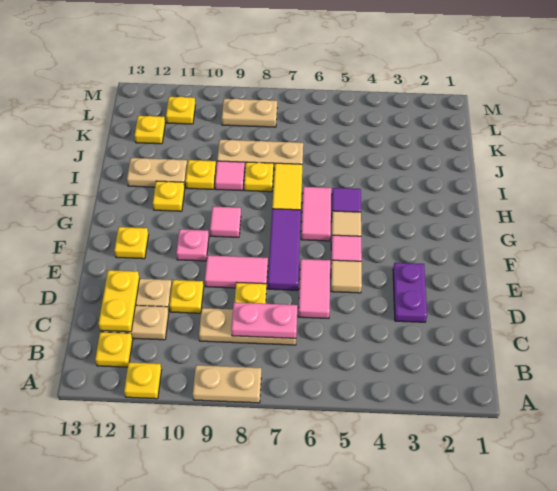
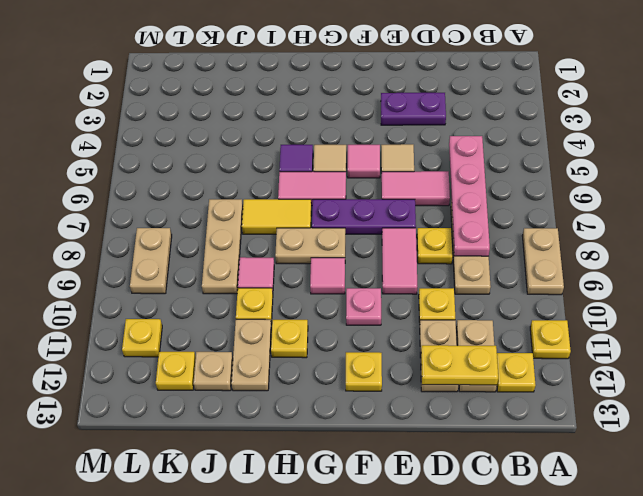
pink plate C7:C8 level 2 -> pink plate C5:C8 level 2
purple tile E7:G7 level 1 -> purple plate E7:G7 level 1
none -> tan plate G8:H8 level 1
yellow plate I8 level 1 -> none
none -> tan plate J12 level 1

